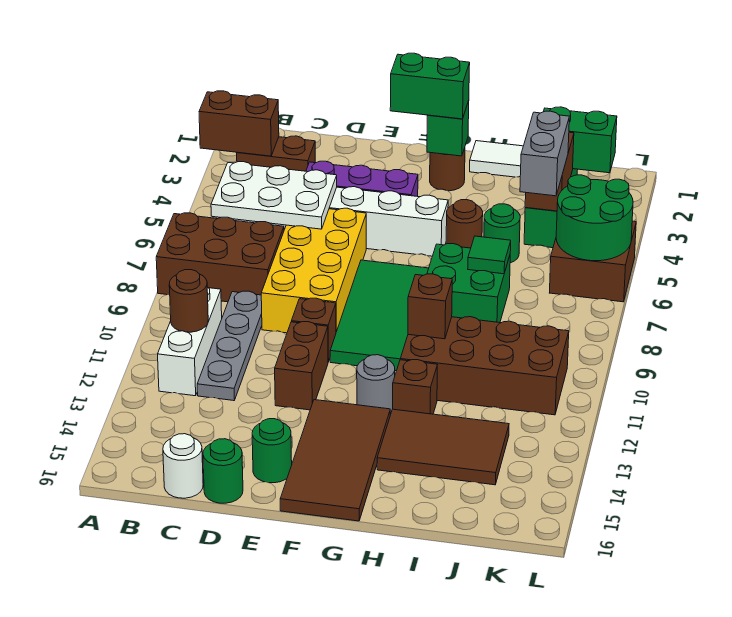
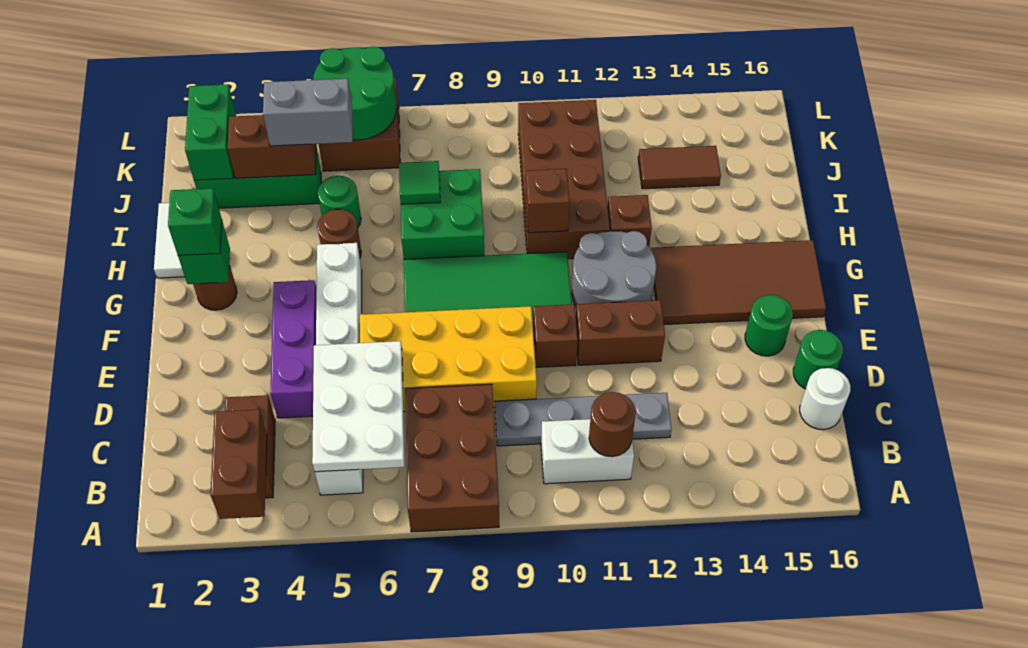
white brick B10:B12 level 1 -> white brick B10:B11 level 1
green brick F2:G2 level 3 -> green brick G2 level 3
grey round brick G12 level 1 -> grey round brick F11:G12 level 1
brown tile H13:J14 level 1 -> brown tile J13:J14 level 1

